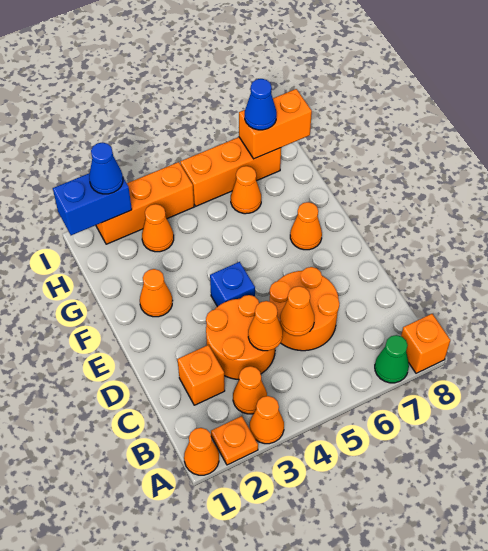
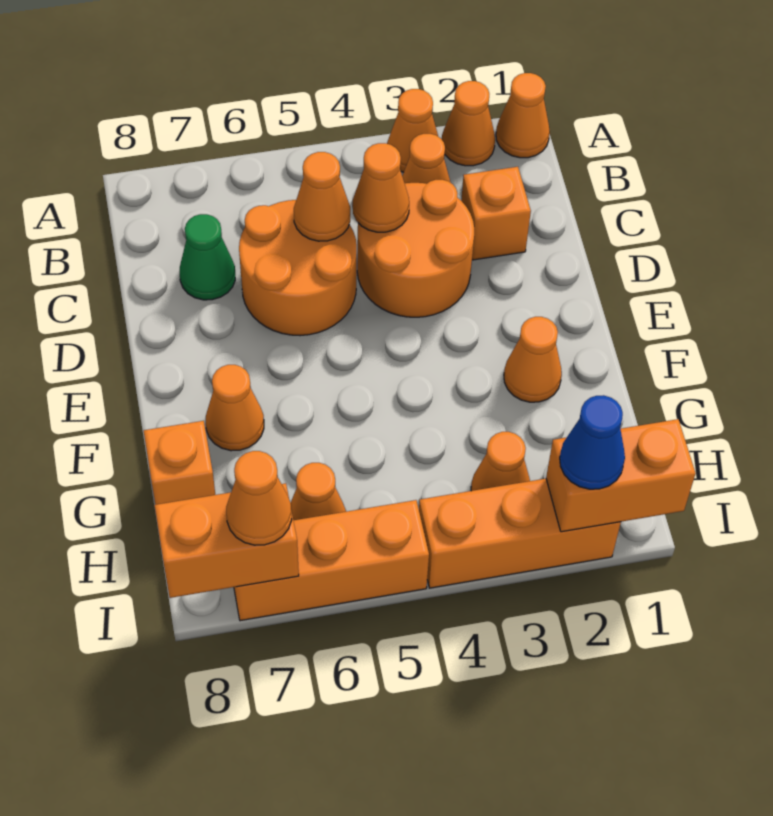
orange plate A2 level 1 -> orange cone A2 level 1
green cone A7 level 1 -> green cone C7 level 1
orange brick A8 level 1 -> orange brick G8 level 1
blue brick E4 level 1 -> none
blue brick I1:I2 level 2 -> orange brick I1:I2 level 2
blue cone I7 level 3 -> orange cone I7 level 3

